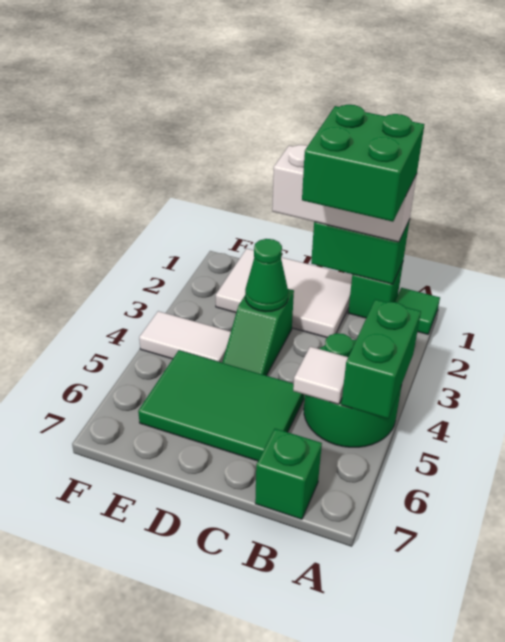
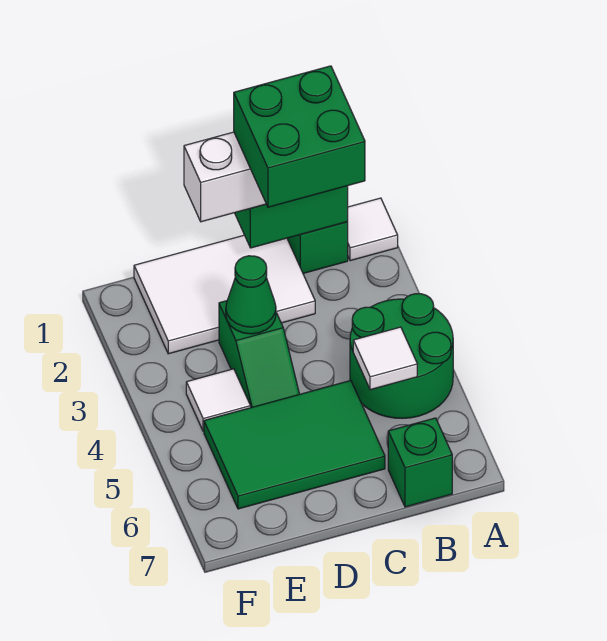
green tile A1 level 1 -> white tile A1 level 1
green brick A4:A5 level 2 -> none
white tile E4:F4 level 1 -> white tile E4 level 1

